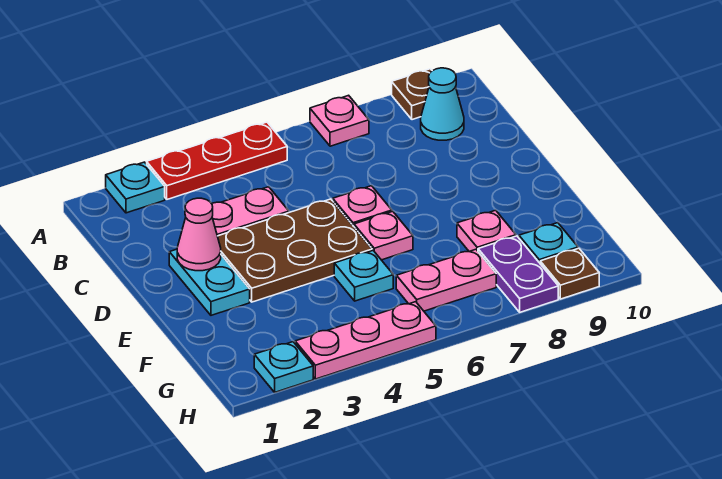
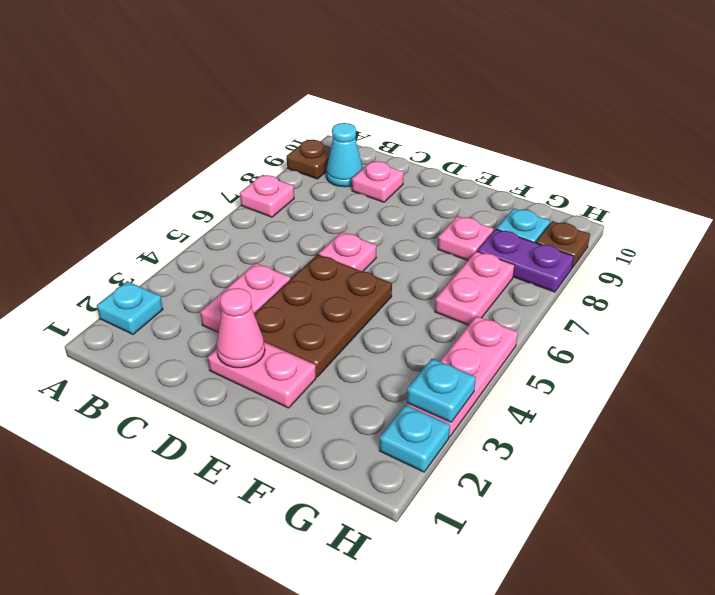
red plate A3:A5 level 1 -> none
cyan plate D2:E2 level 1 -> pink plate D2:E2 level 1
pink plate E6 level 1 -> pink plate C9 level 1
cyan plate F5 level 1 -> cyan plate H3 level 2

